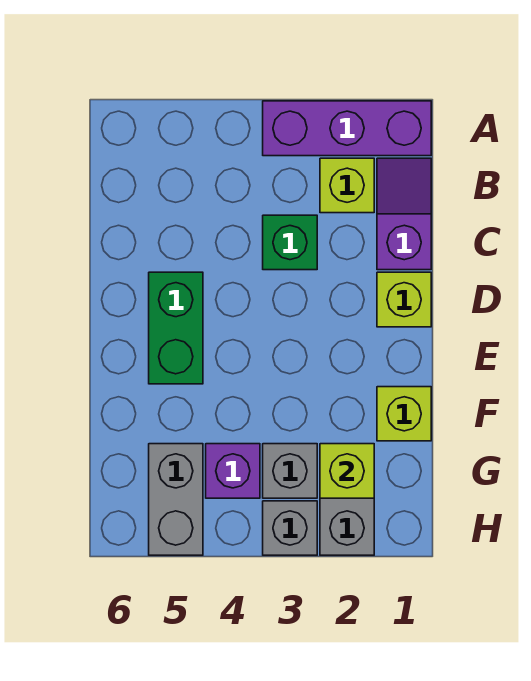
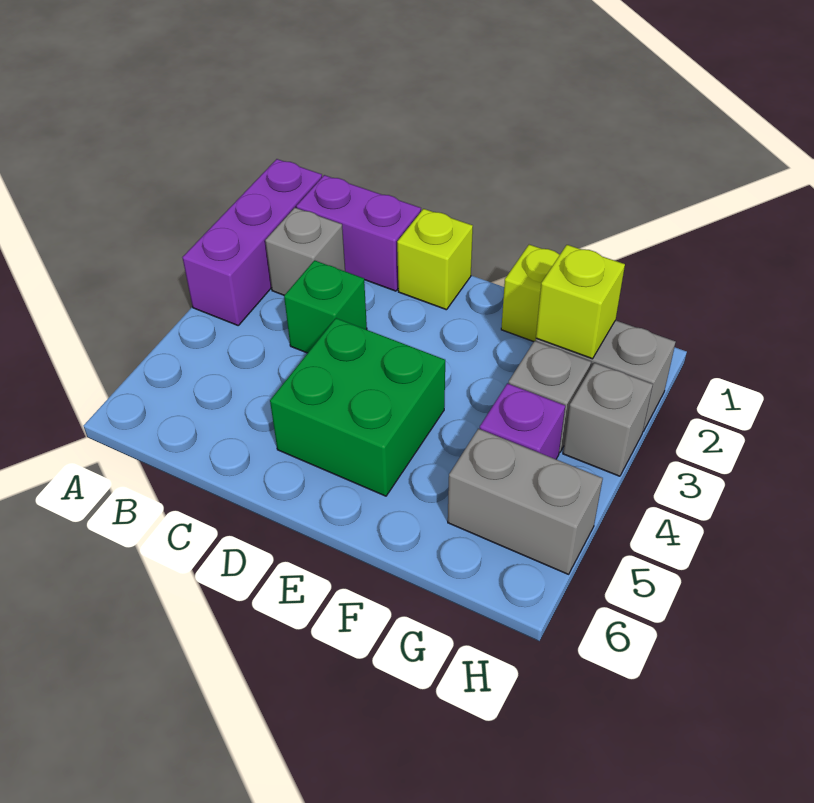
purple slope B1:C1 level 1 top C -> purple brick B1:C1 level 1
lime brick B2 level 1 -> grey brick B2 level 1
green brick D5:E5 level 1 -> green brick D4:E5 level 1

